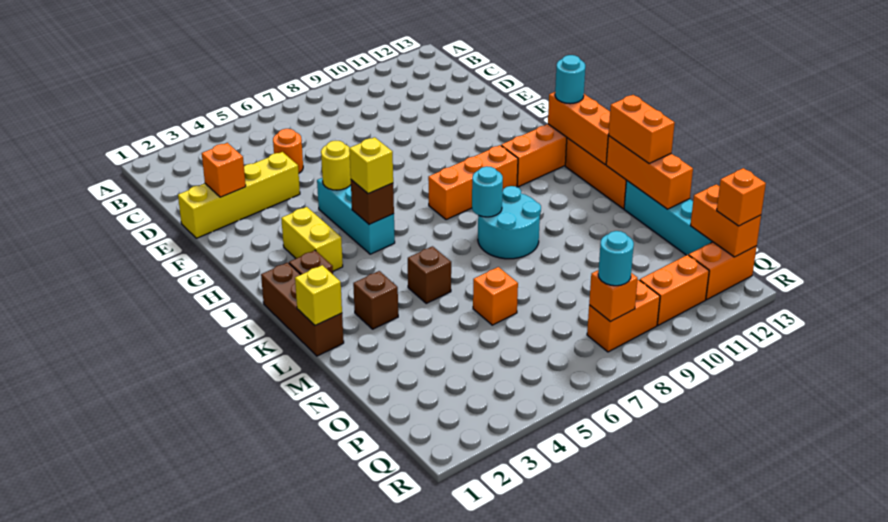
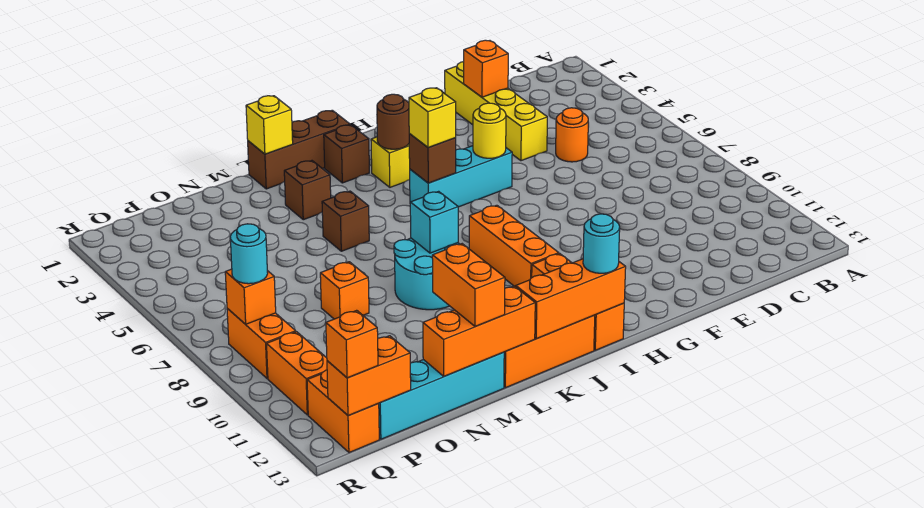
none -> brown round brick I3 level 2
cyan round brick K8 level 2 -> cyan brick K8 level 2
orange brick L13:M13 level 3 -> orange brick M12:M13 level 3
orange brick N6 level 1 -> orange brick N8 level 1

